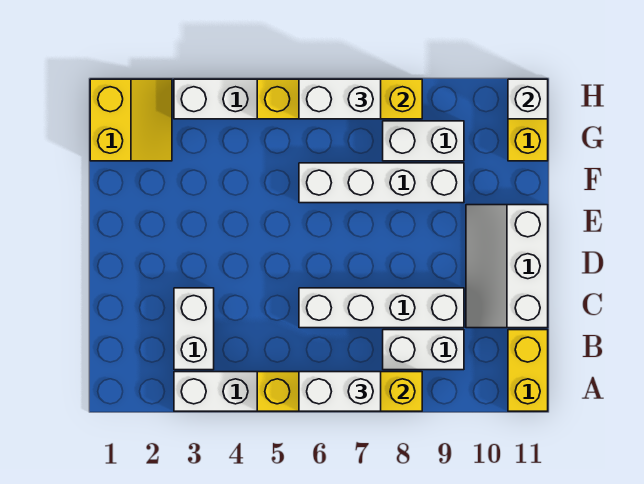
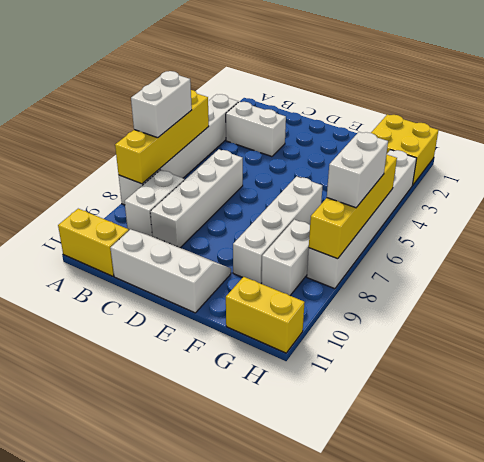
yellow slope G1:H2 level 1 top 1 -> yellow brick G1:H2 level 1
white brick H11 level 2 -> none

